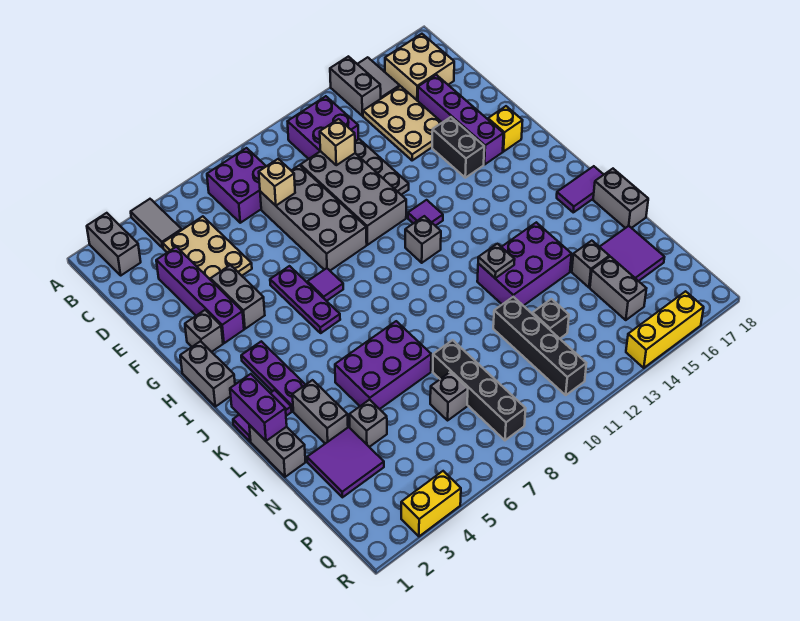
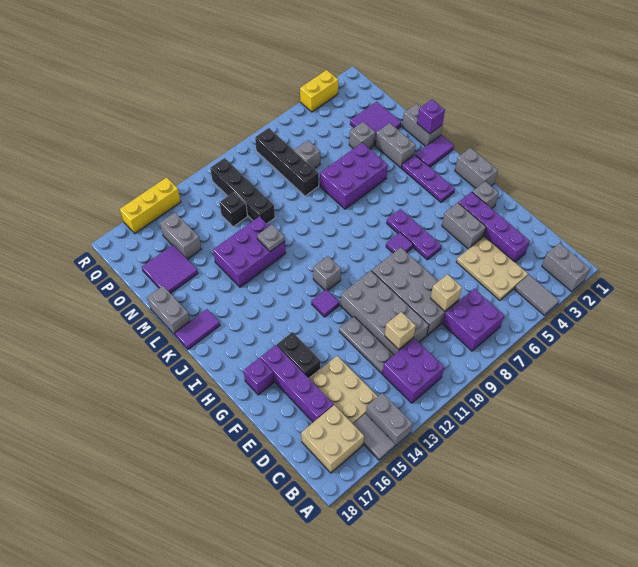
yellow brick G17 level 1 -> purple brick G17 level 1
purple brick K1:L1 level 2 -> purple brick L1 level 2
grey brick N15 level 1 -> none

